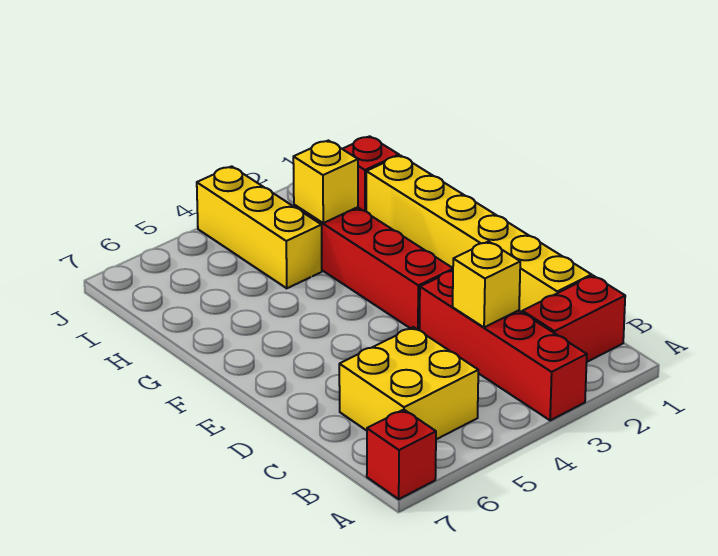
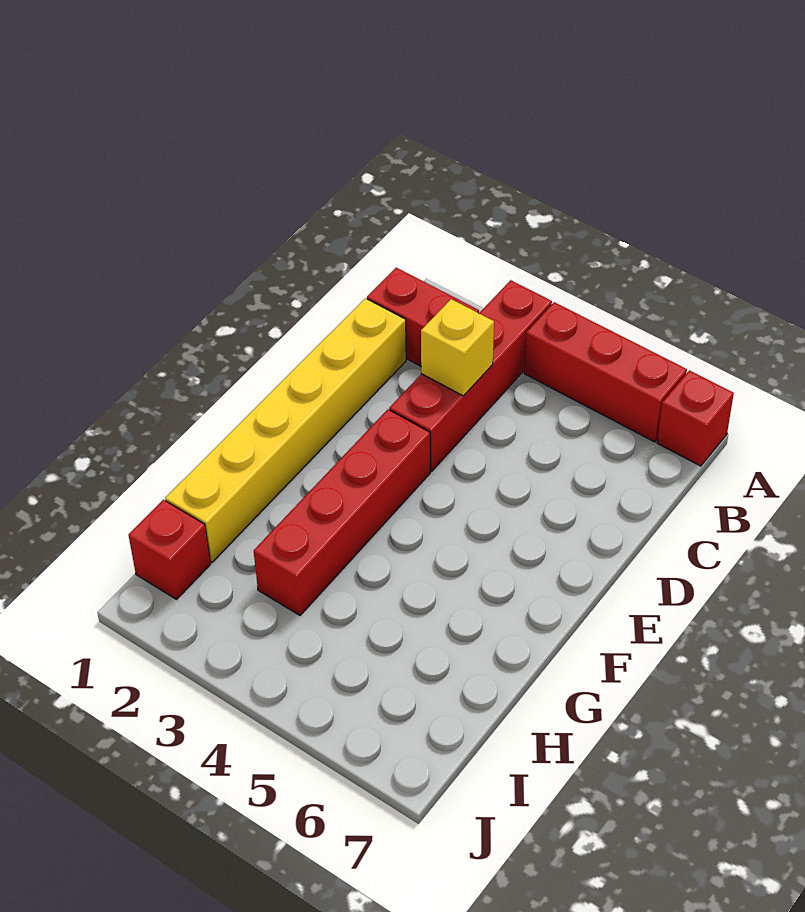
none -> red brick A4:A6 level 1
yellow brick B5:C6 level 1 -> none
yellow brick H3 level 2 -> none
yellow brick H4:J4 level 1 -> none

